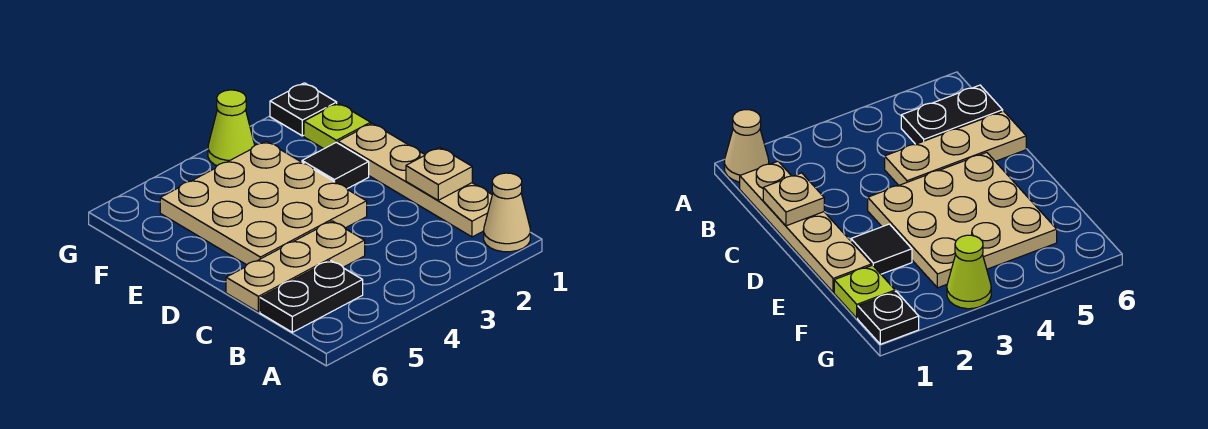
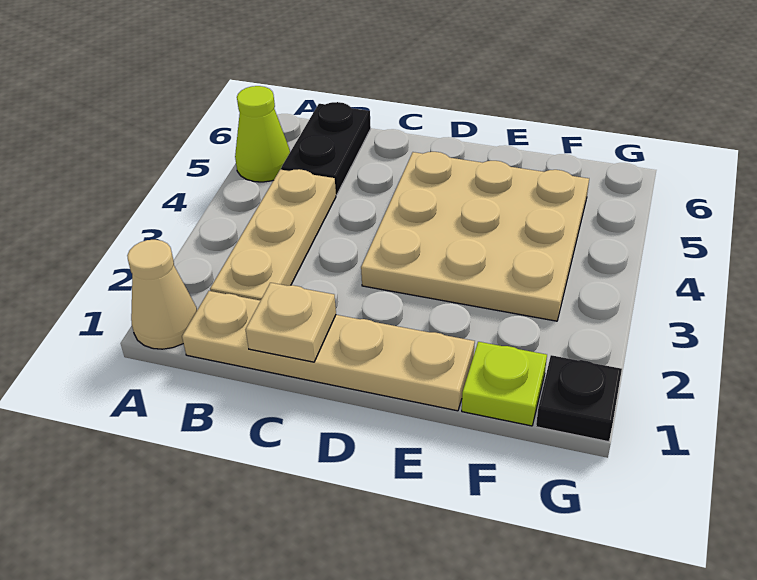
tan plate C4:C6 level 1 -> tan plate B2:B4 level 1
black tile E2 level 1 -> none
lime cone G3 level 1 -> lime cone A5 level 1

